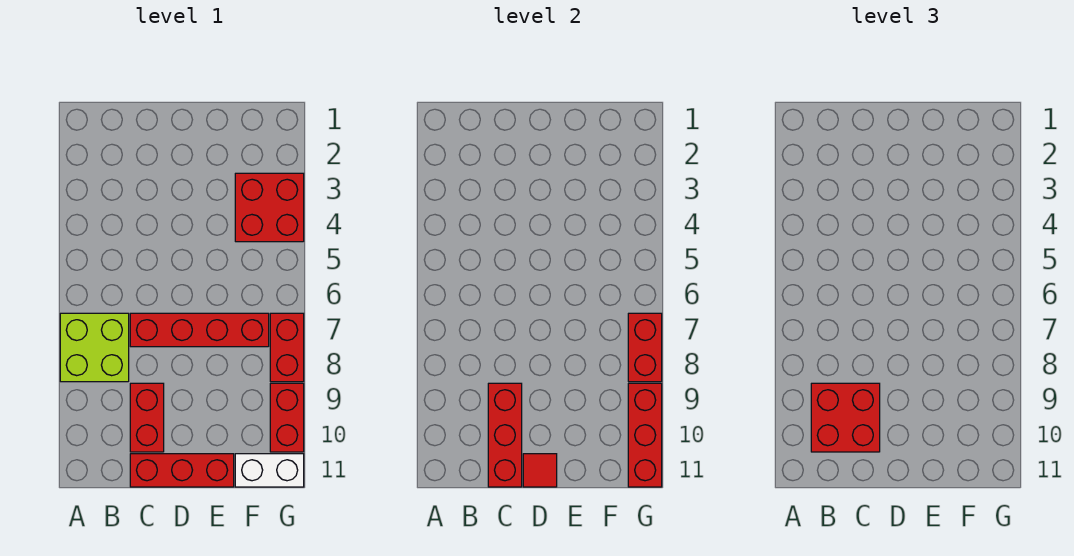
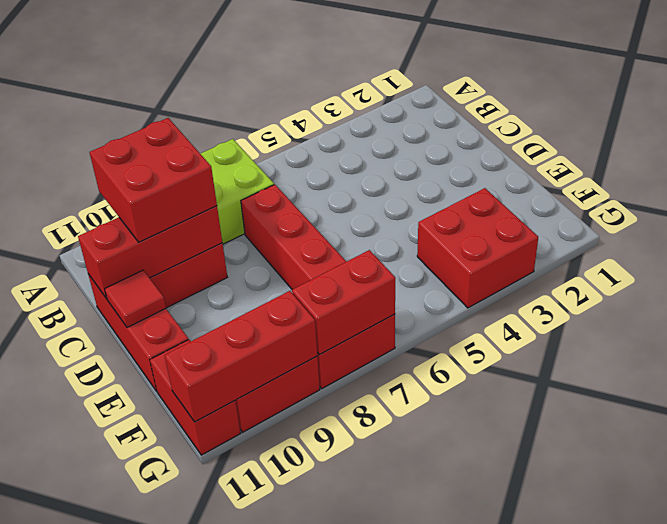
white brick F11:G11 level 1 -> red brick F11:G11 level 1

